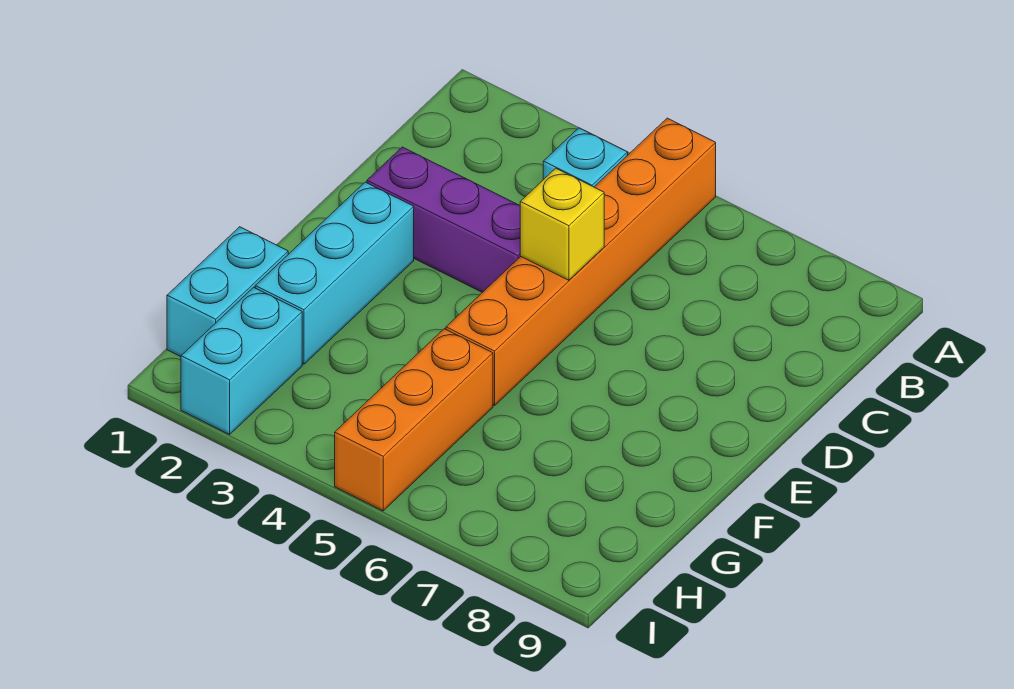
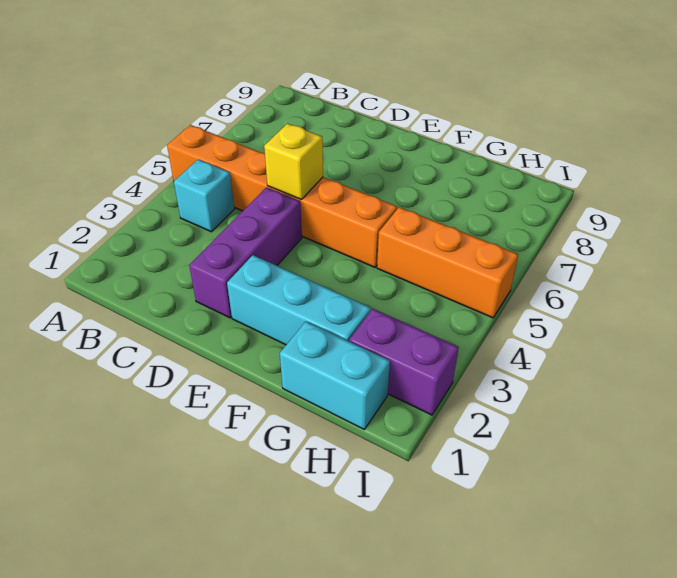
cyan brick H2:I2 level 1 -> purple brick H2:I2 level 1

